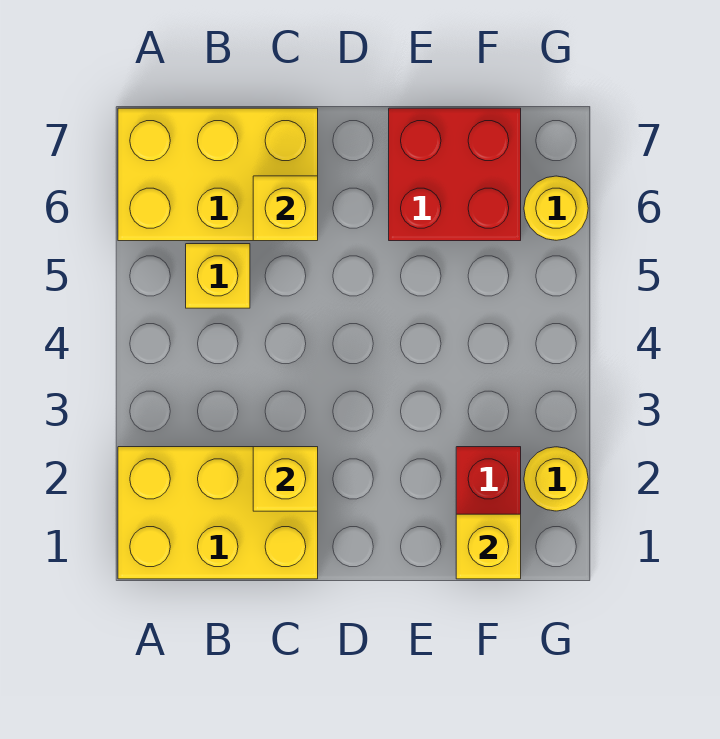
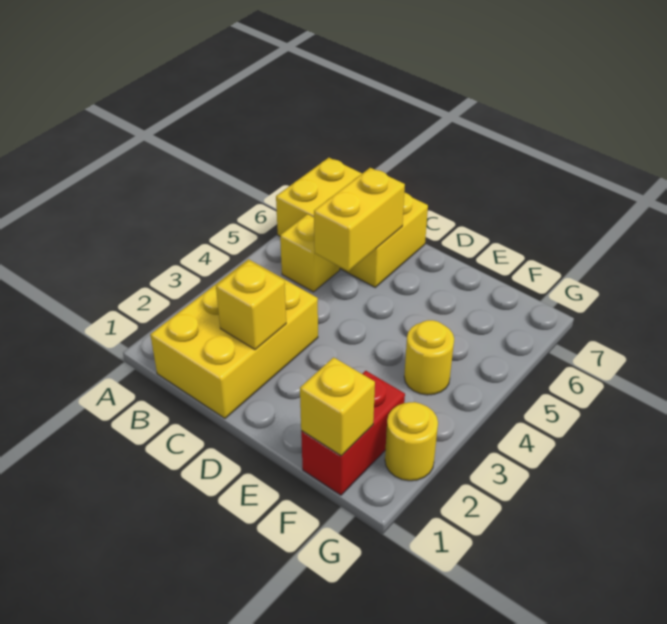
yellow brick A1:C2 level 1 -> yellow brick B1:C3 level 1
yellow brick C6 level 2 -> yellow brick C5:C6 level 2
red brick E6:F7 level 1 -> none
yellow round brick G6 level 1 -> yellow round brick F4 level 1

